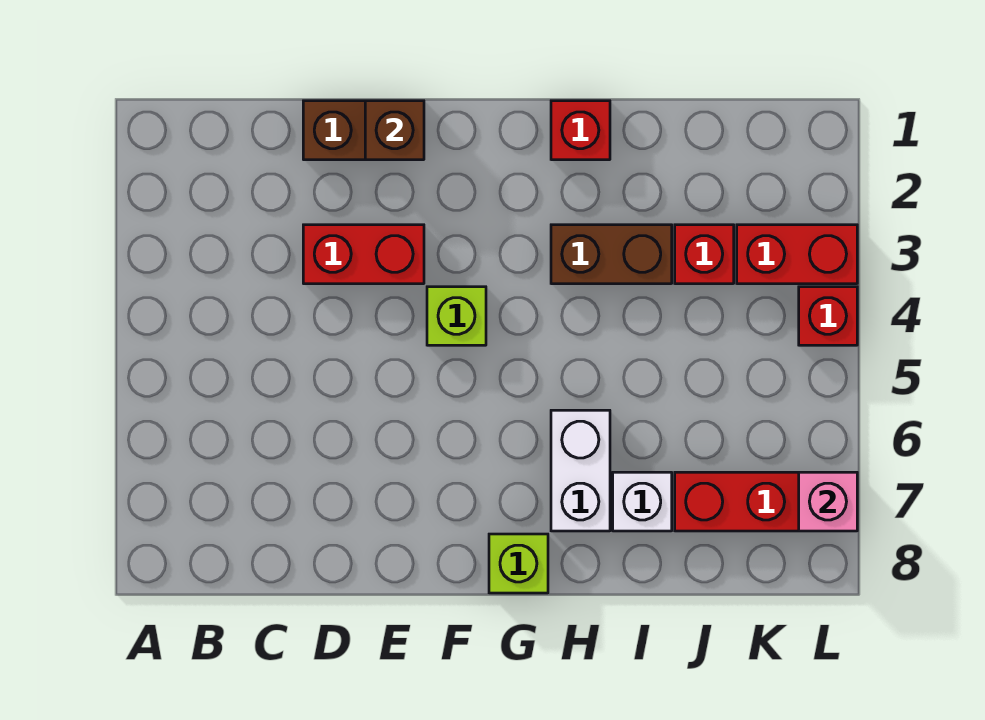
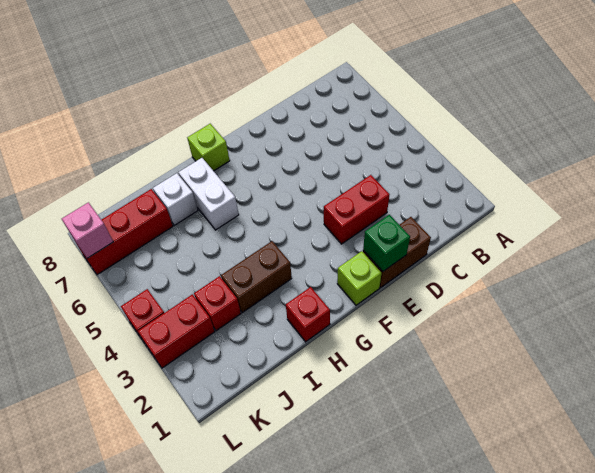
brown brick E1 level 2 -> green brick E1 level 2
lime brick F4 level 1 -> lime brick F1 level 1

